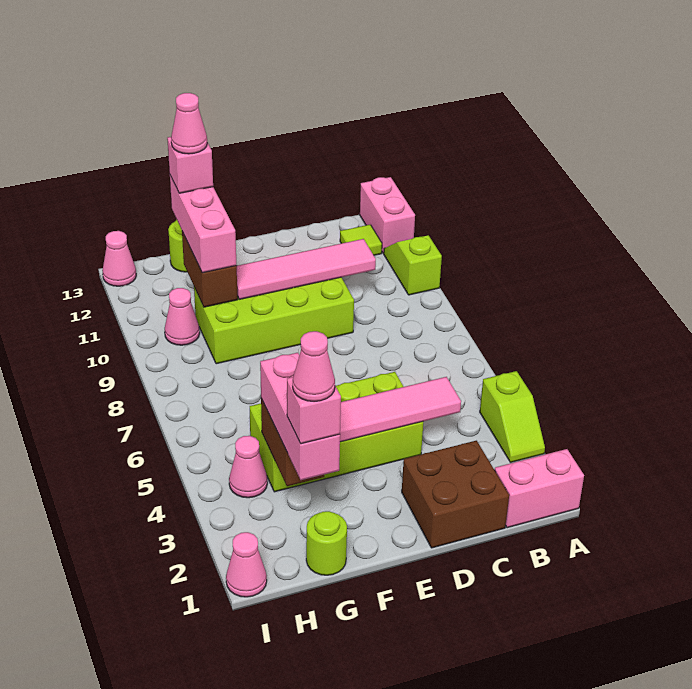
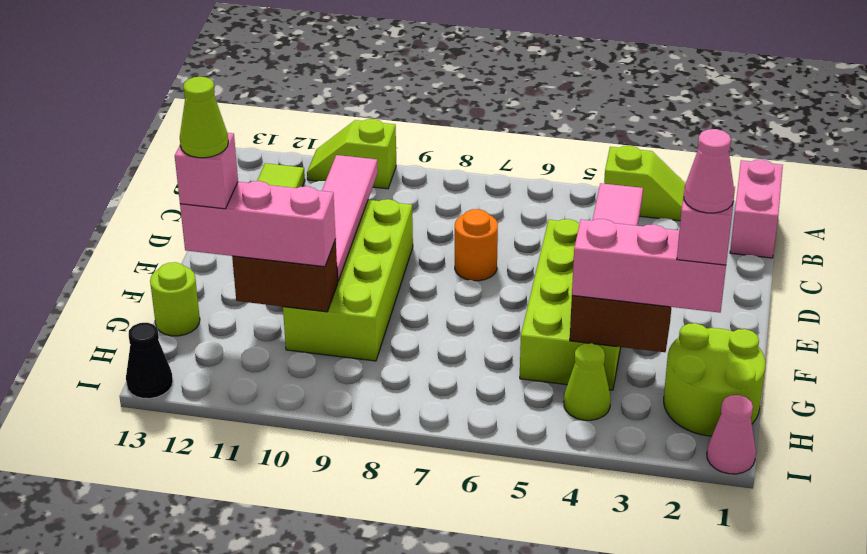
pink brick A12:A13 level 1 -> none
brown brick C1:D2 level 1 -> none
none -> orange round brick D7 level 1
lime round brick G1 level 1 -> lime round brick G1:H2 level 1
pink cone G12 level 5 -> lime cone G12 level 5
pink cone H4 level 1 -> lime cone H4 level 1
pink cone H10 level 1 -> none
pink cone I13 level 1 -> black cone I13 level 1

